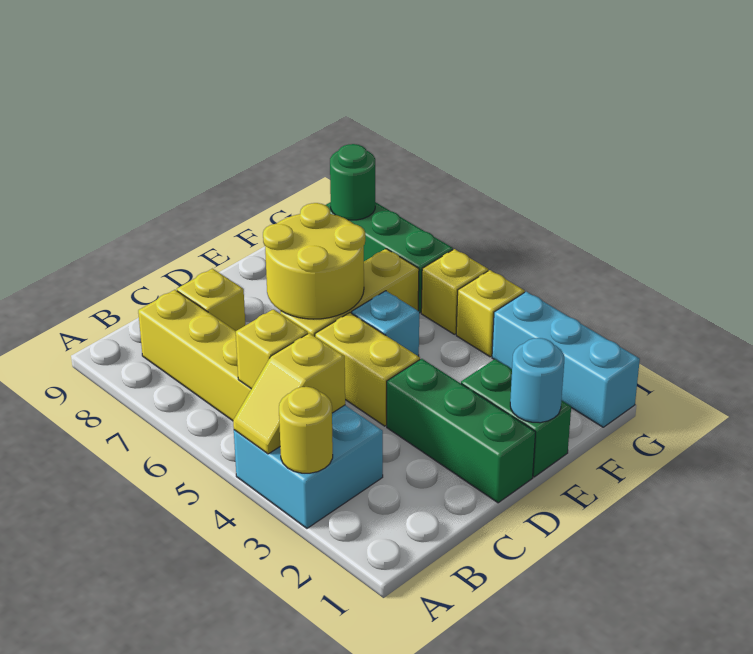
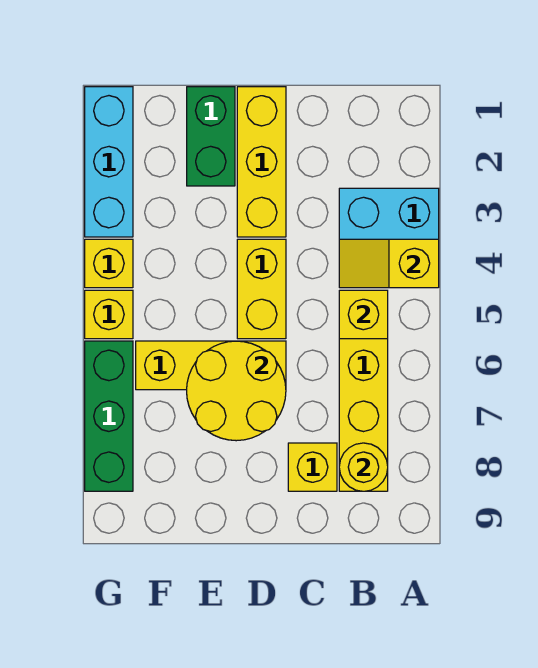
yellow round brick A3 level 2 -> yellow round brick B8 level 2
yellow slope A4:B4 level 2 top B -> yellow slope A4:B4 level 2 top A
green brick D1:D3 level 1 -> yellow brick D1:D3 level 1
cyan round brick E1 level 2 -> none
cyan brick E5 level 1 -> none
green round brick G8 level 2 -> none

